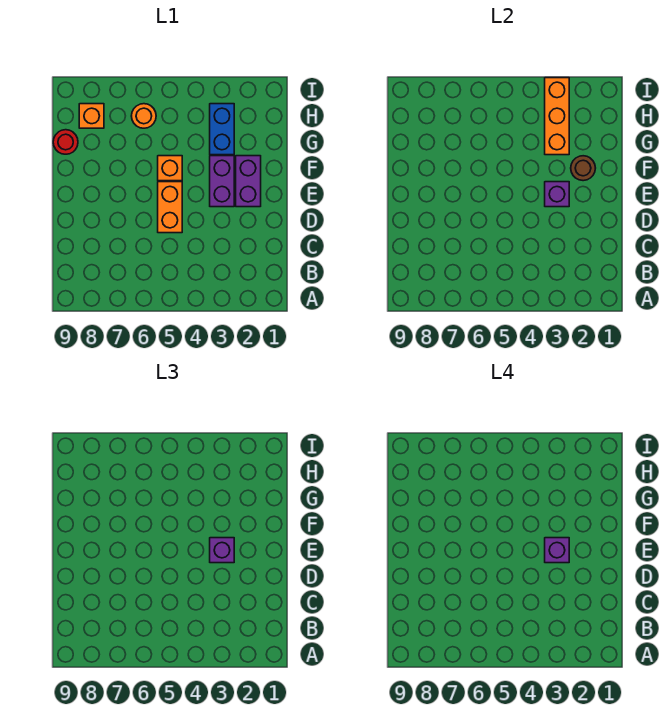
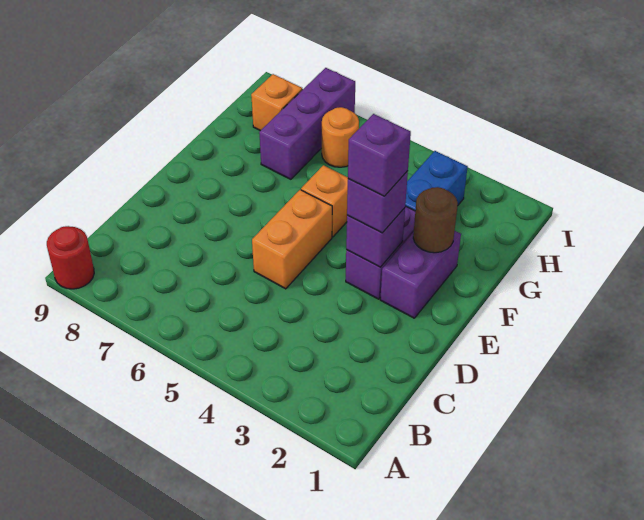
orange brick G3:I3 level 2 -> none
none -> purple brick G7:I7 level 1
red round brick G9 level 1 -> red round brick A9 level 1

